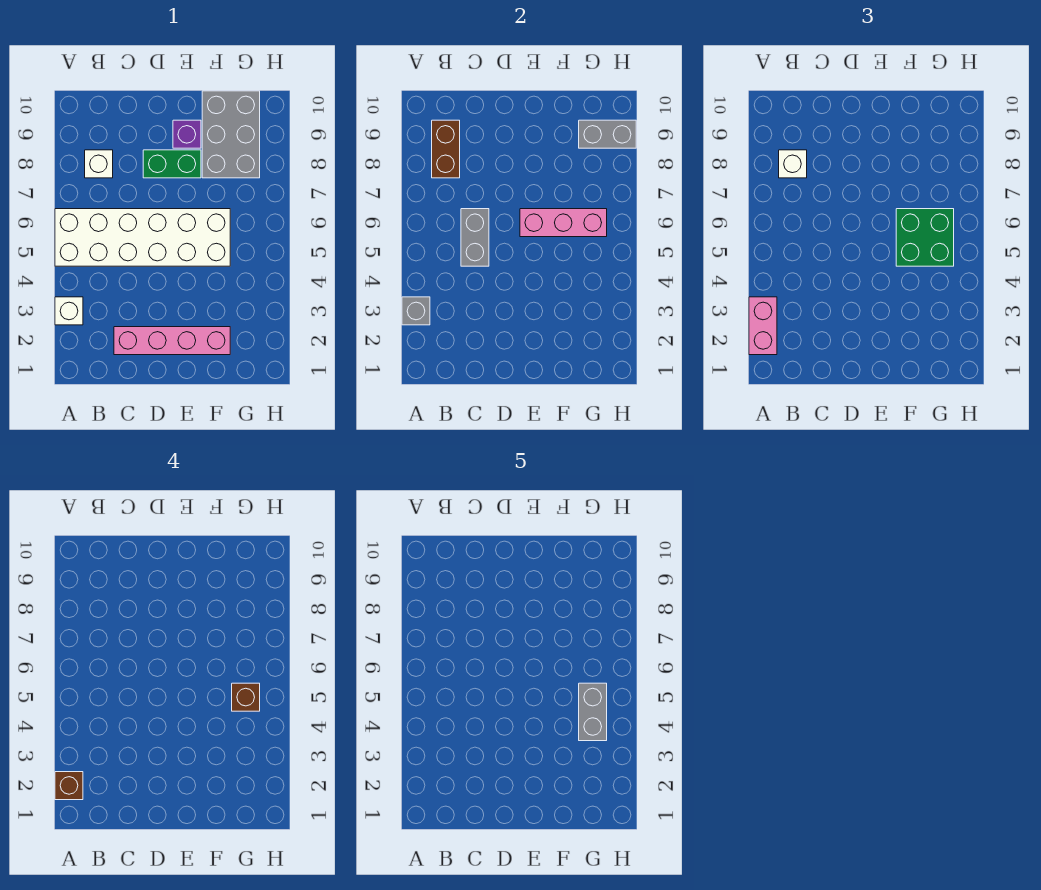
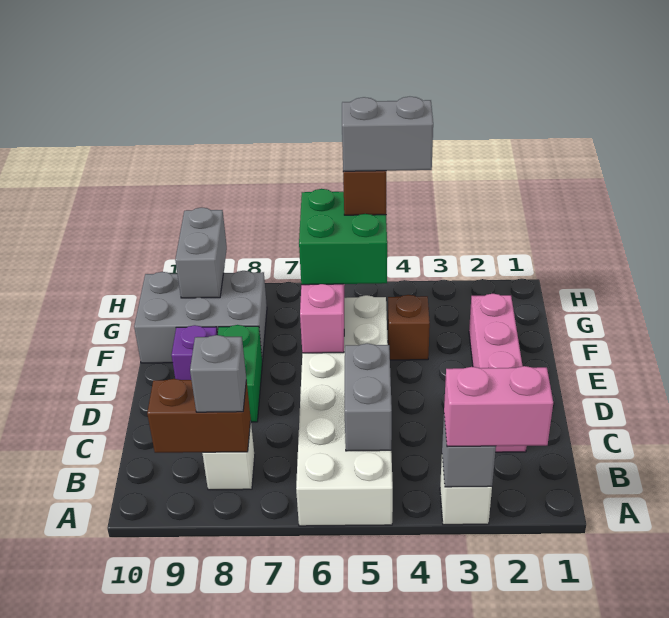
brown brick A2 level 4 -> brown brick F4 level 1
white brick B8 level 3 -> grey brick B8 level 3
grey brick C5:C6 level 2 -> grey brick B5:C5 level 2

